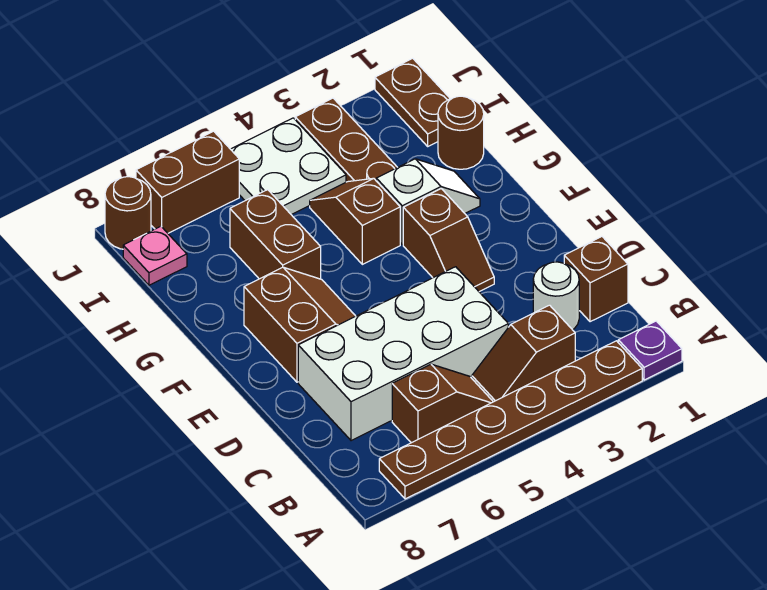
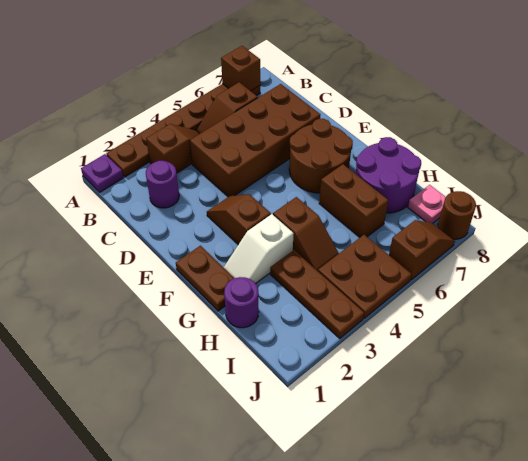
brown brick C1 level 1 -> brown brick A7 level 2
white round brick C2 level 1 -> purple round brick C2 level 1
white brick C4:D7 level 1 -> brown brick C4:D7 level 1
brown slope E6:F7 level 1 top 7 -> brown round brick E6:F7 level 1
none -> purple round brick G7:H8 level 1
brown round brick H1 level 1 -> purple round brick H1 level 1
brown plate I1:J1 level 1 -> brown plate F1:G1 level 1
white plate I4:J5 level 1 -> brown plate I4:J5 level 1
brown brick J6:J7 level 1 -> brown slope J6:J7 level 1 top 6

